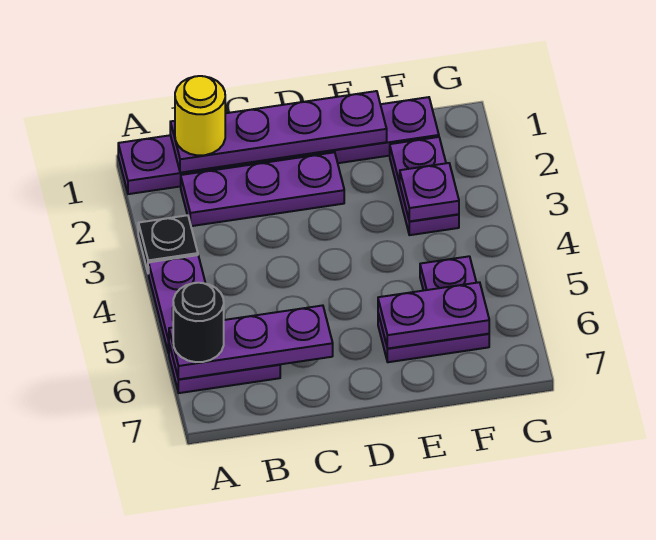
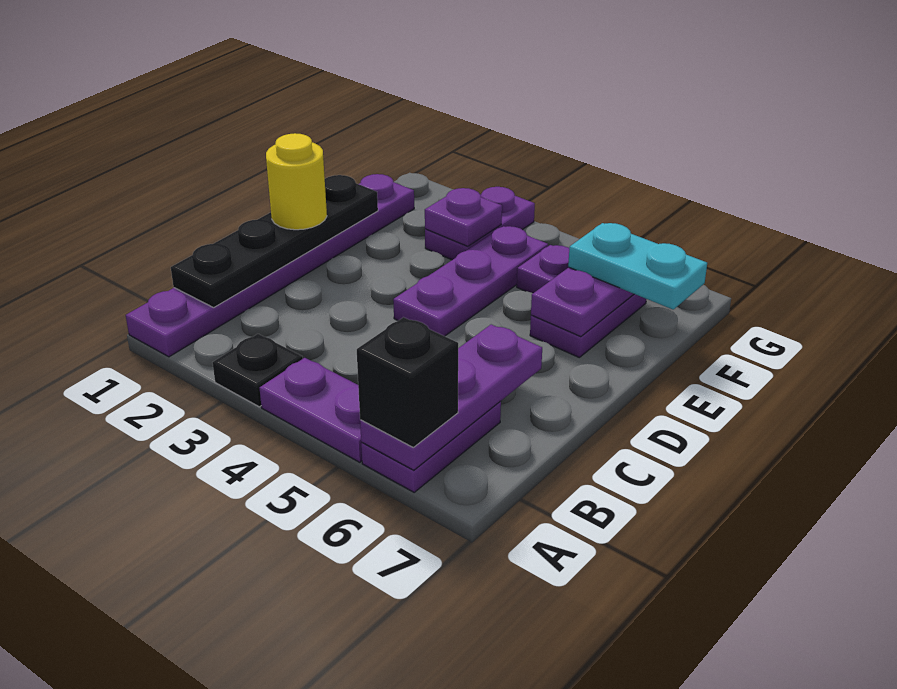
black round brick A6 level 3 -> black brick A6 level 3
purple plate B1:E1 level 2 -> black plate B1:E1 level 2
yellow round brick B1 level 3 -> yellow round brick D1 level 3
purple plate B2:D2 level 1 -> purple plate D4:F4 level 1
purple plate F2:F3 level 1 -> purple plate F3:G3 level 1
none -> cyan plate F6:F7 level 3

